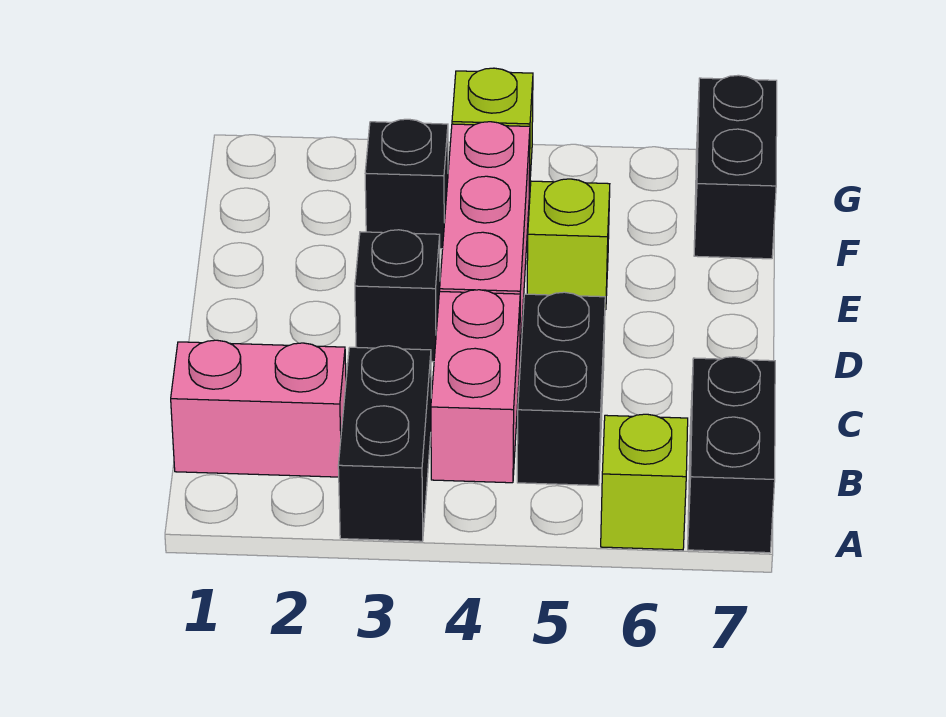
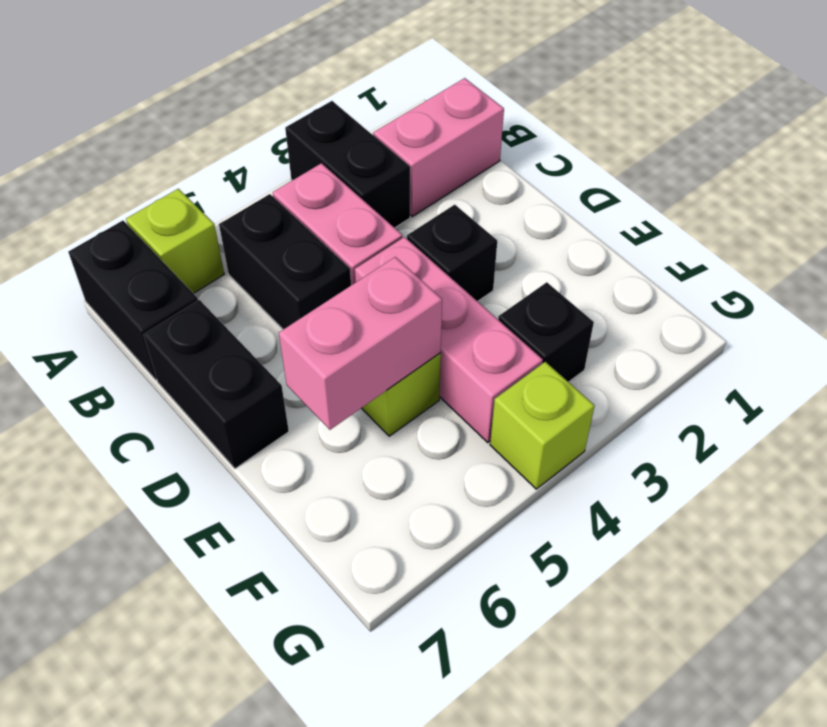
none -> pink brick E5:E6 level 2
black brick F7:G7 level 1 -> black brick C7:D7 level 1

